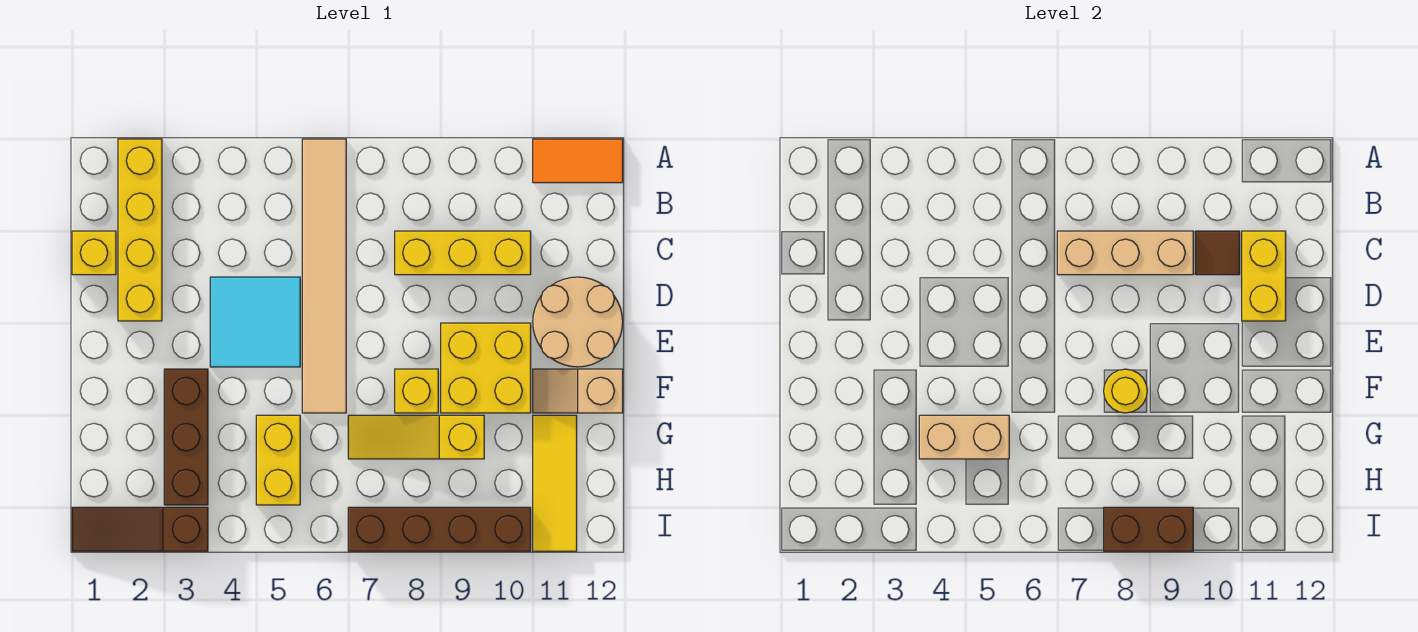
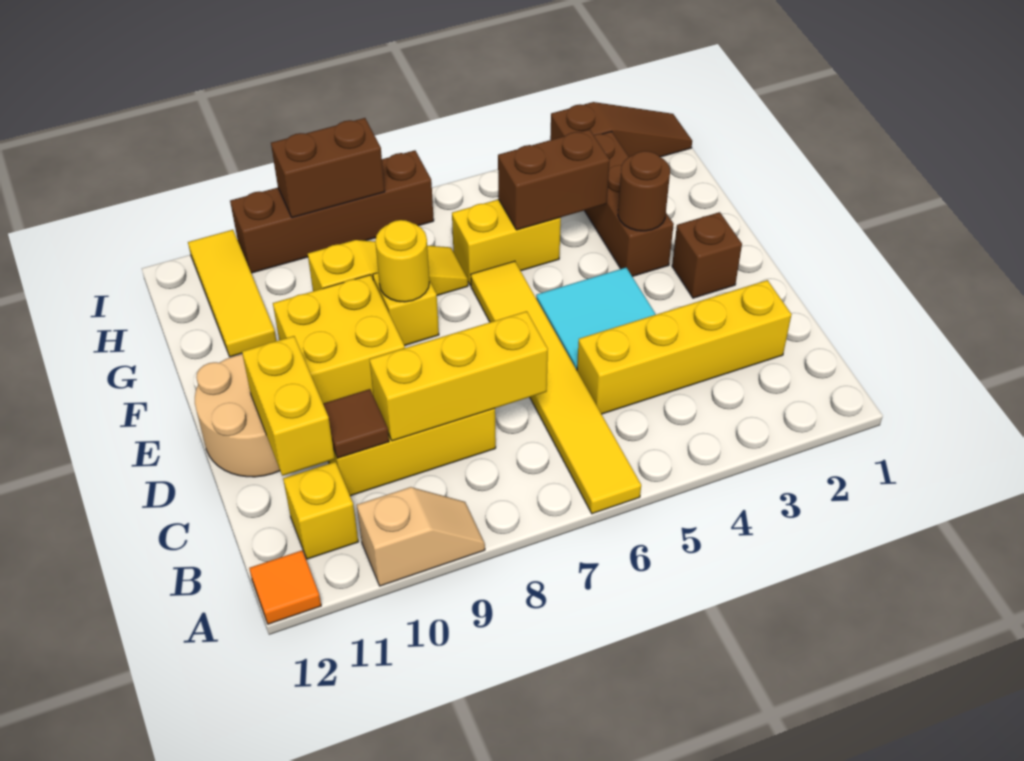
yellow brick A2:D2 level 1 -> yellow brick C2:C5 level 1
tan tile A6:F6 level 1 -> yellow tile A6:F6 level 1
orange tile A11:A12 level 1 -> orange tile A12 level 1
yellow brick C1 level 1 -> yellow brick B11 level 1
tan brick C7:C9 level 2 -> yellow brick C7:C9 level 2
none -> brown brick E2 level 1
none -> brown round brick F3 level 2
tan slope F11:F12 level 1 top 12 -> tan slope A9:A10 level 1 top 10
tan brick G4:G5 level 2 -> brown brick G4:G5 level 2
yellow brick G5:H5 level 1 -> yellow brick G5:G6 level 1

